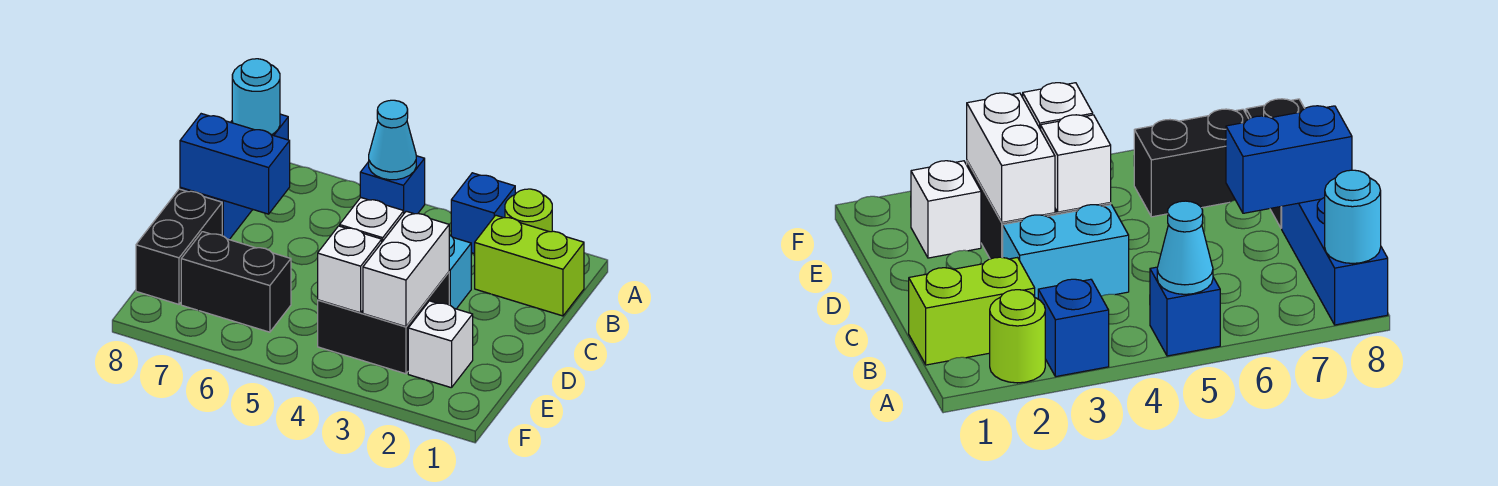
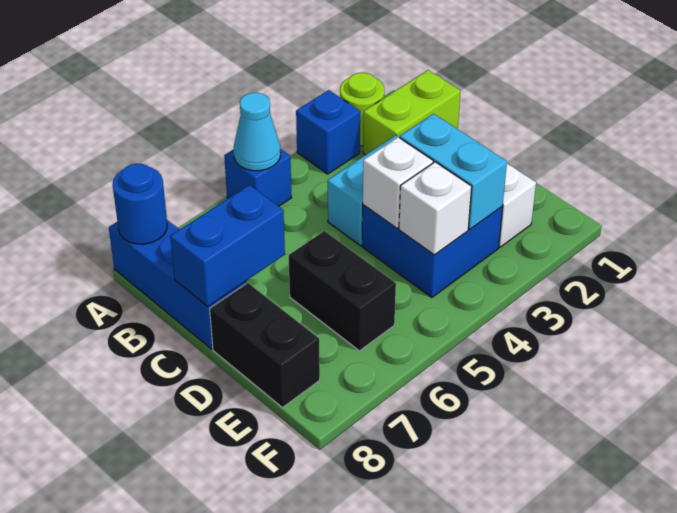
cyan round brick A8 level 2 -> blue round brick A8 level 2
black brick D3:E4 level 1 -> blue brick D3:E4 level 1
white brick D3:E3 level 2 -> cyan brick D3:E3 level 2
black brick E6:E7 level 1 -> black brick D6:E6 level 1

